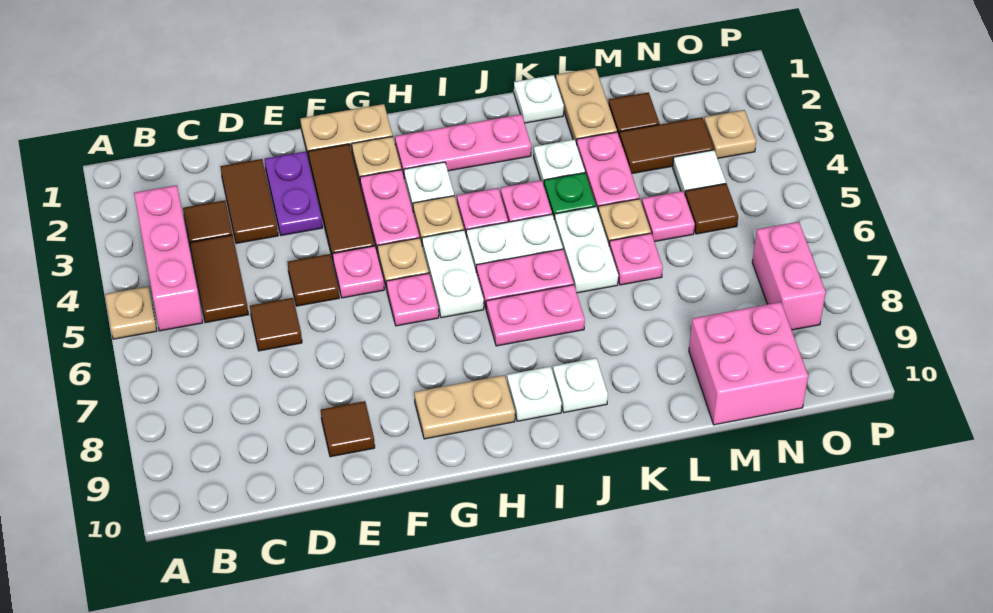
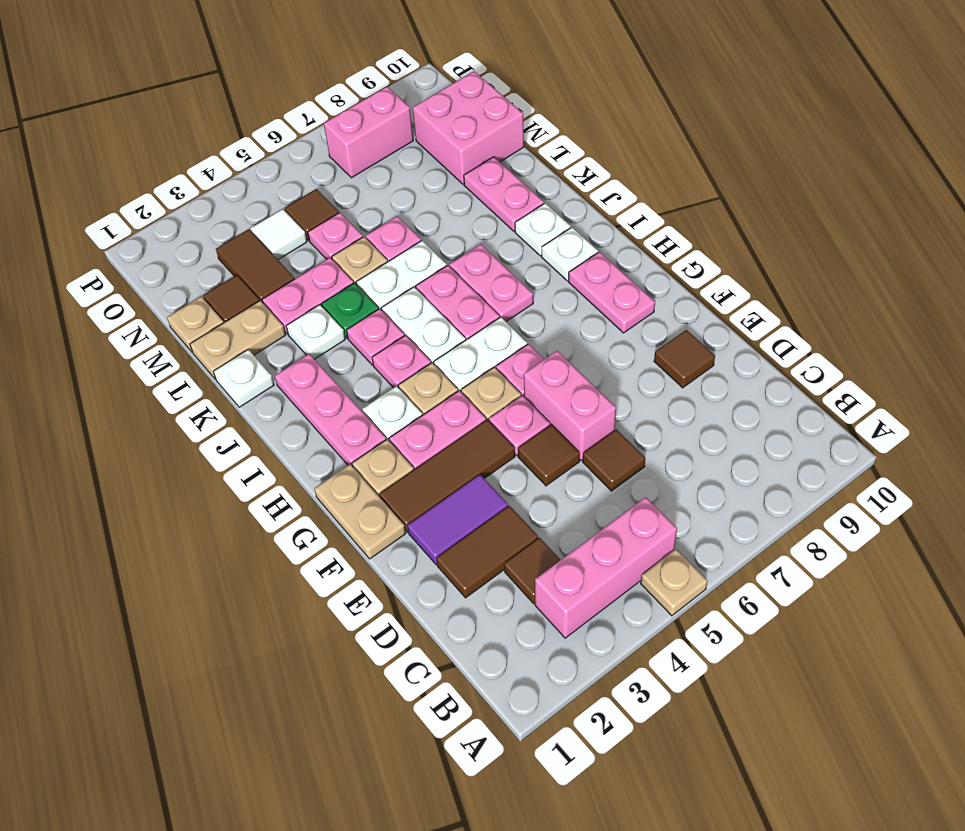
brown tile C4:C5 level 1 -> none
purple plate E2:E3 level 1 -> purple tile E2:E3 level 1
none -> pink brick E6:F6 level 1
tan plate G9:H9 level 1 -> pink plate G9:H9 level 1
none -> pink plate K9:L9 level 1
tan plate O3 level 1 -> tan plate M1 level 1

